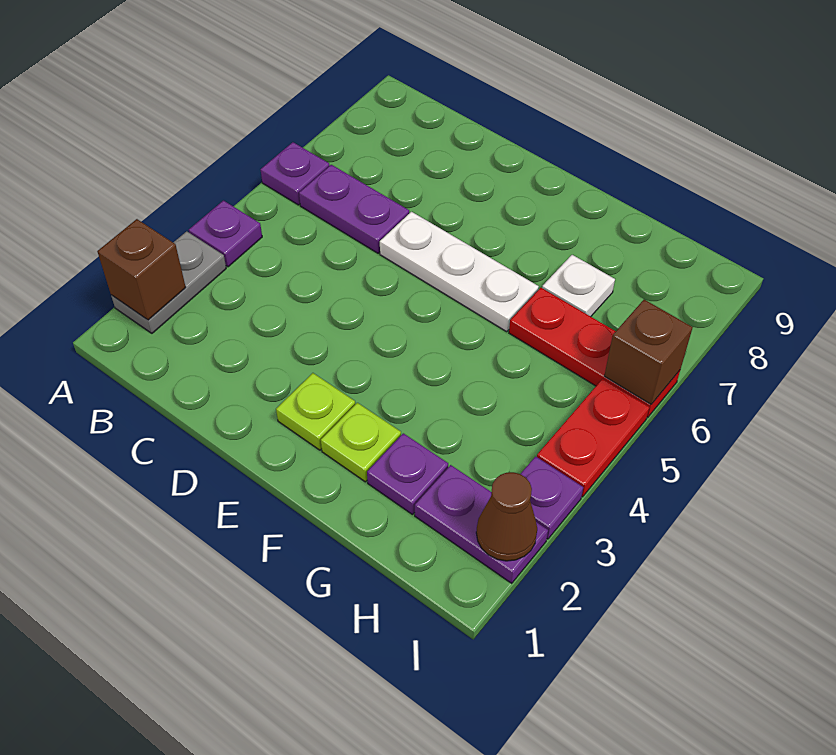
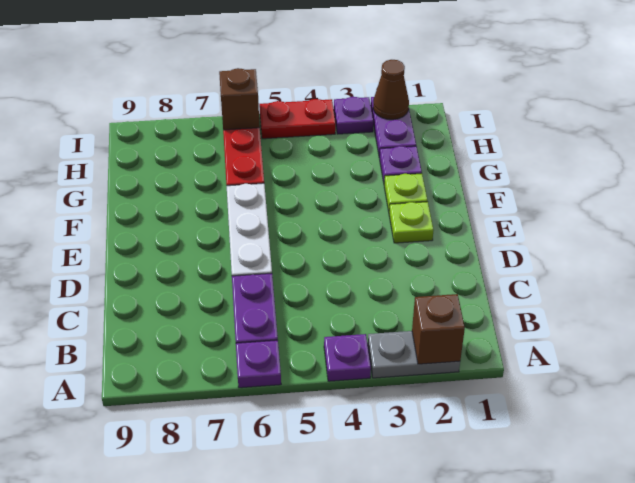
white plate G7 level 1 -> none

